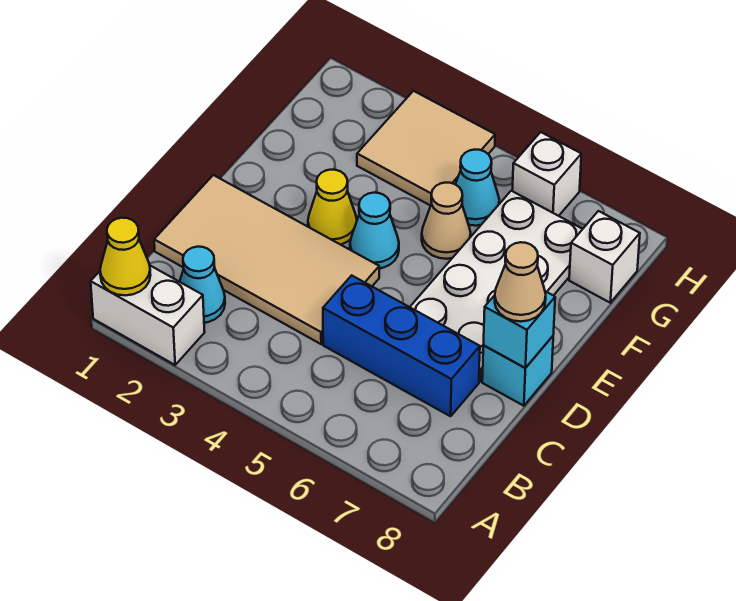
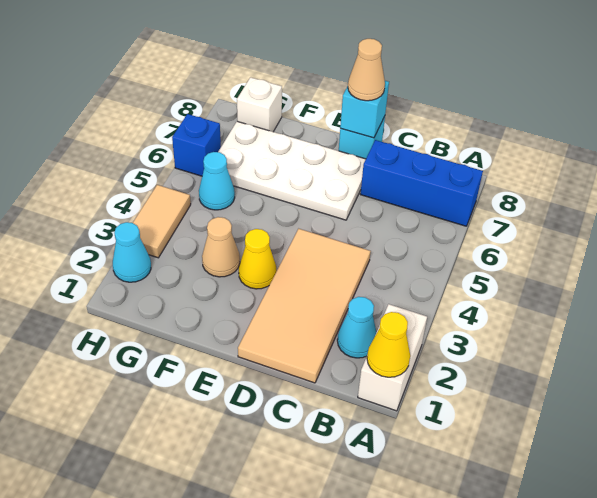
blue brick C5:C7 level 1 -> blue brick A7:C7 level 1
cyan cone E4 level 1 -> cyan cone H2 level 1
tan cone F5 level 1 -> tan cone F3 level 1
tan tile G3:H4 level 1 -> tan tile H3:H4 level 1
white brick H6 level 1 -> blue brick H6 level 1

